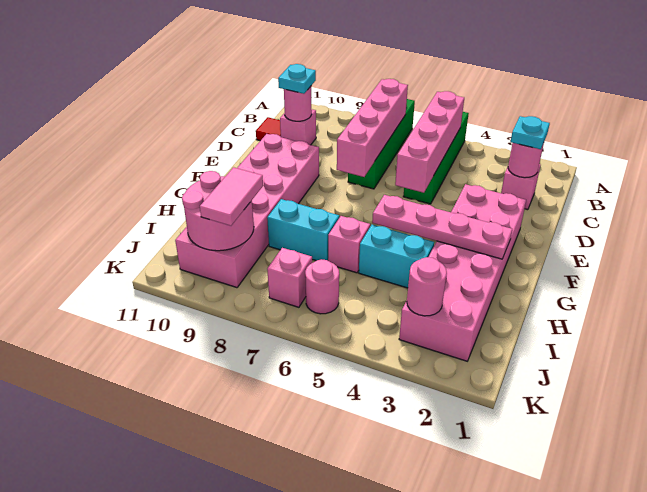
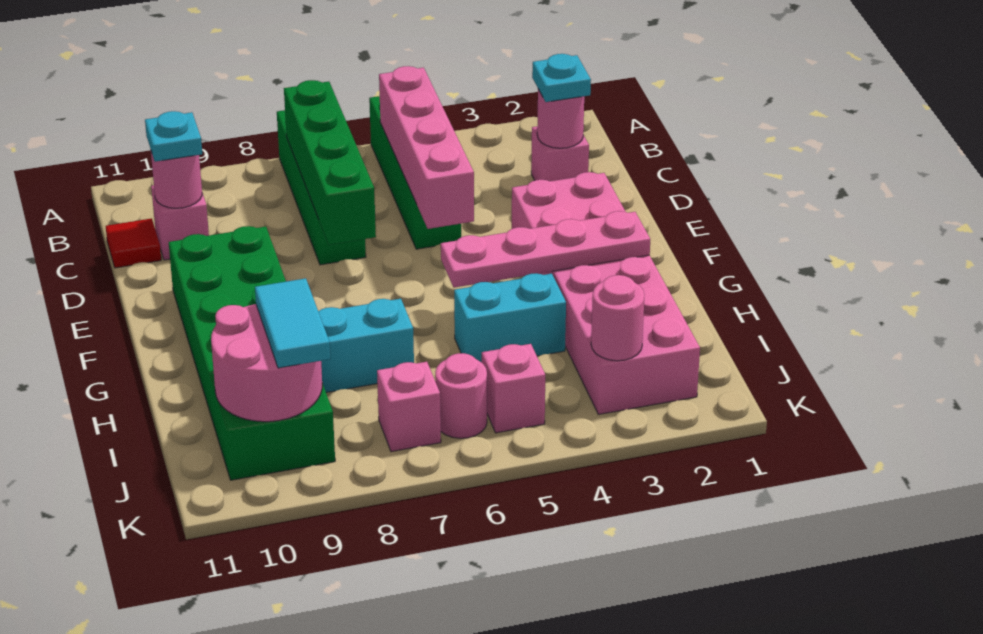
pink brick B7:E7 level 2 -> green brick B7:E7 level 2
pink brick E9:J10 level 1 -> green brick E9:J10 level 1
pink brick H6 level 1 -> pink brick J5 level 1
pink tile I9:J9 level 3 -> cyan tile I9:J9 level 3

